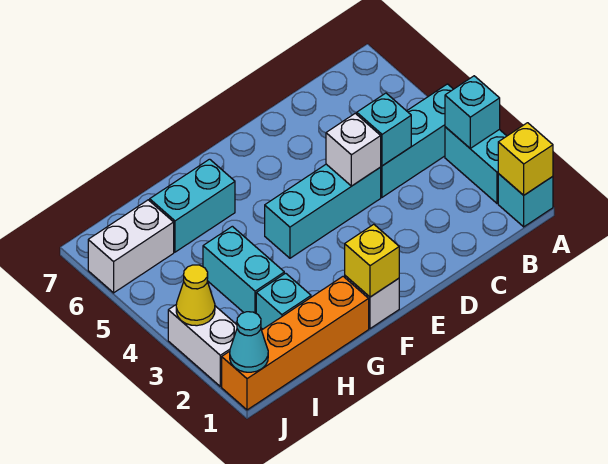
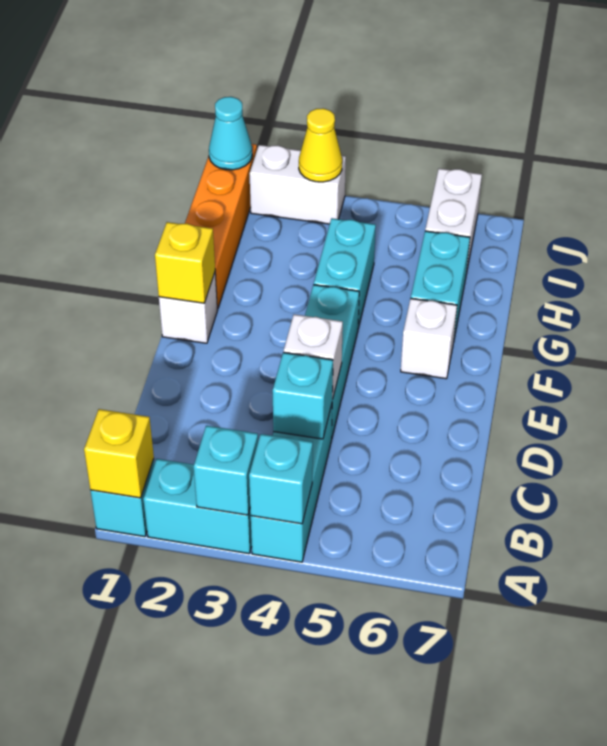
none -> white brick F6 level 1
cyan brick H2 level 1 -> cyan brick A4 level 2
cyan brick H3:H4 level 1 -> cyan brick G4:H4 level 1

